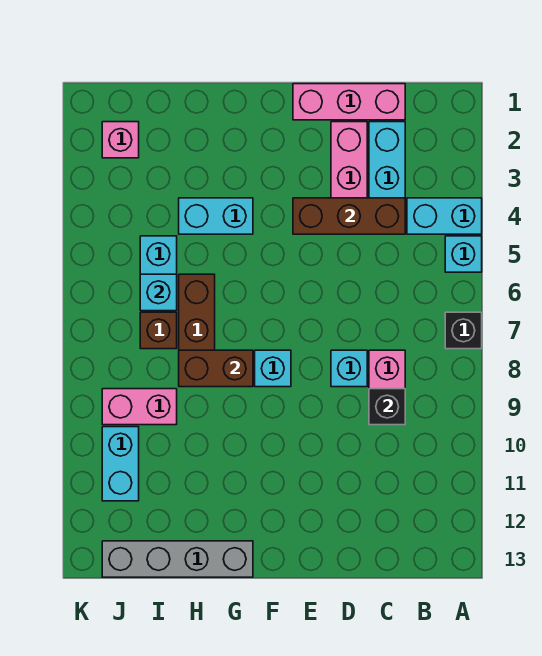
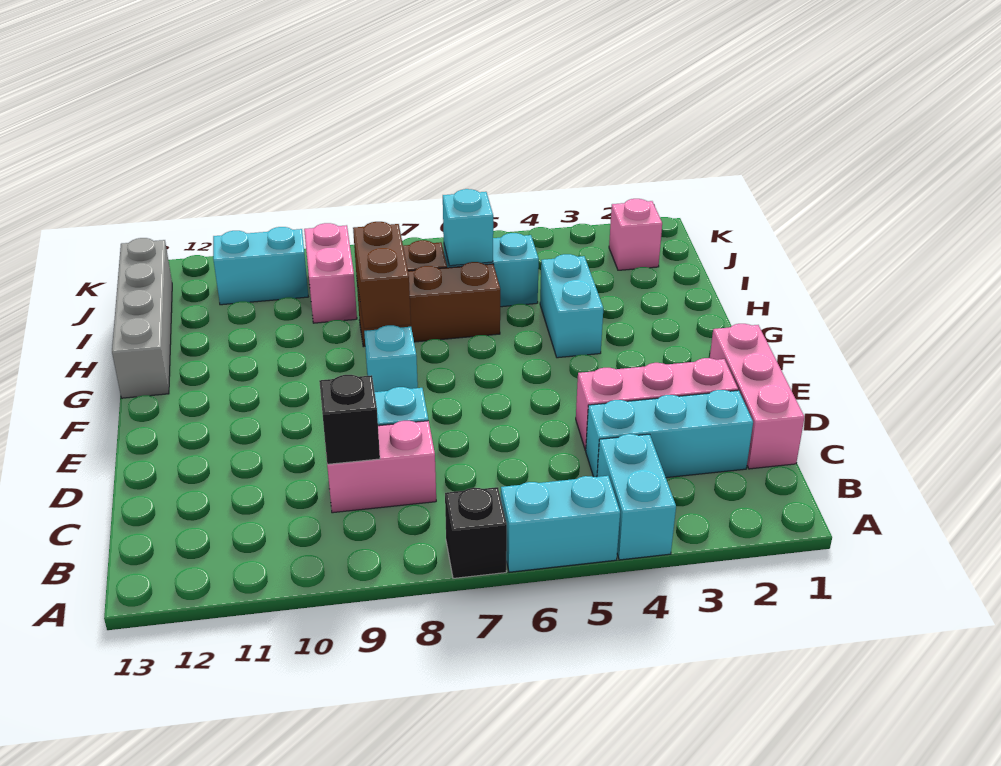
cyan brick A5 level 1 -> cyan brick A5:A6 level 1
brown brick C4:E4 level 2 -> none

